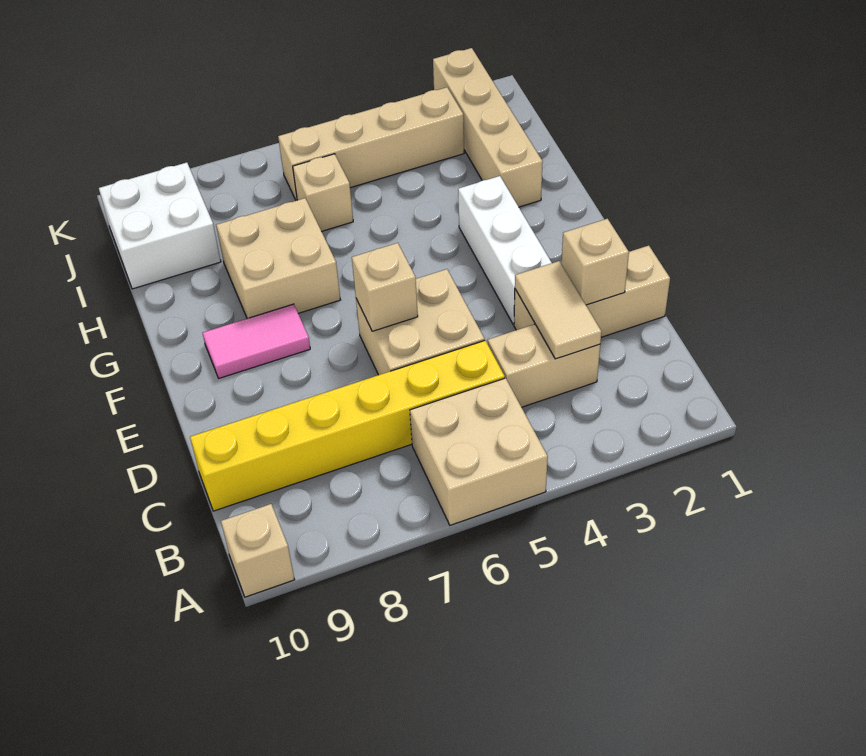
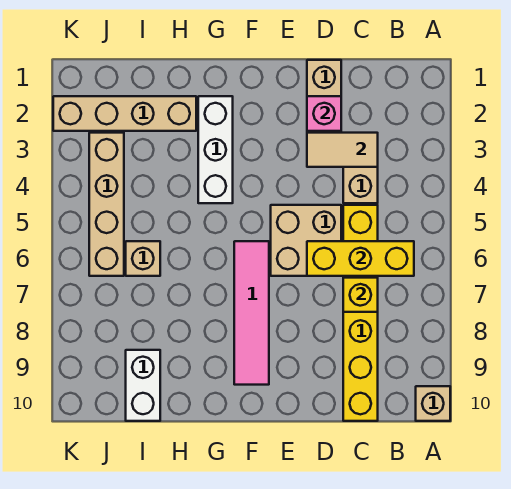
tan brick A5:B6 level 1 -> none
none -> yellow brick B6:D6 level 2
none -> yellow brick C7 level 2
tan brick D2 level 2 -> pink brick D2 level 2
white brick E3:G3 level 1 -> white brick G2:G4 level 1
tan brick E6 level 2 -> none
pink tile F8:F9 level 1 -> pink tile F6:F9 level 1
tan brick G7:H8 level 1 -> none
white brick I9:J10 level 1 -> white brick I9:I10 level 1

